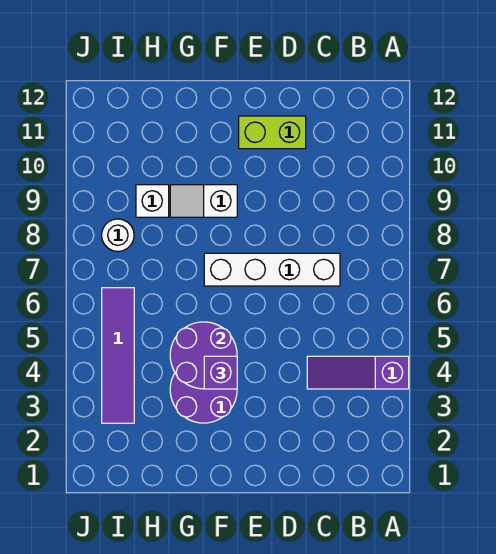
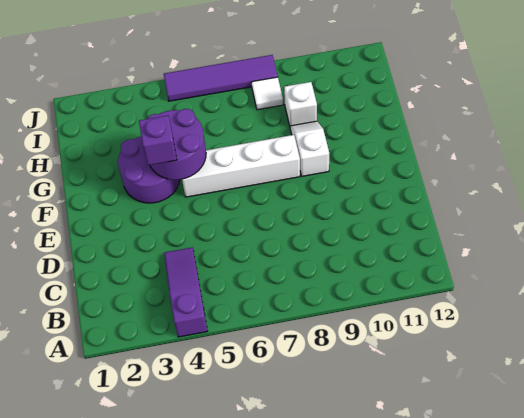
white brick C7:F7 level 1 -> white brick F5:F8 level 1
lime brick D11:E11 level 1 -> none
purple tile I3:I6 level 1 -> purple tile J5:J8 level 1
white round brick I8 level 1 -> white tile I8 level 1

